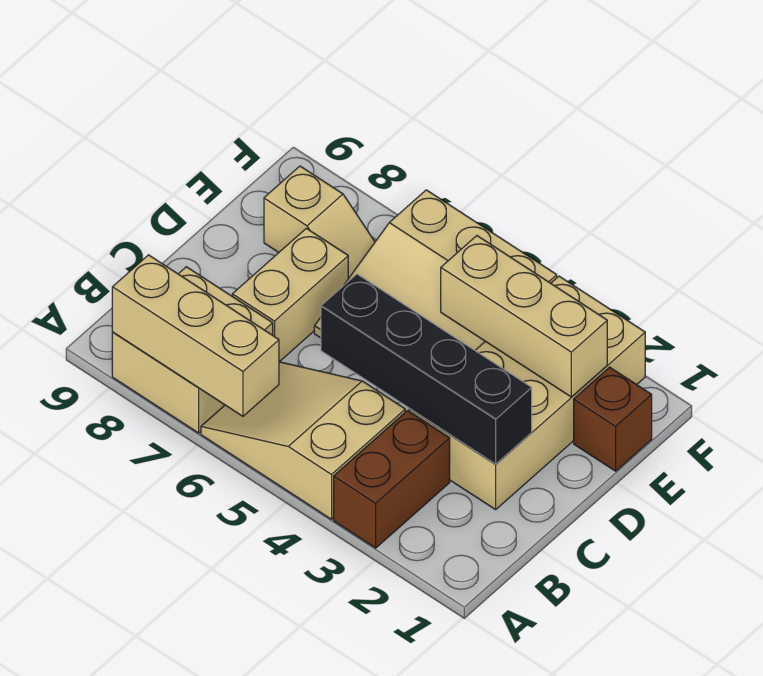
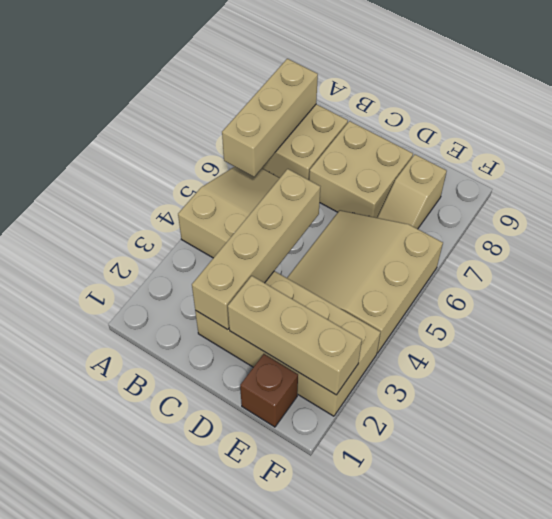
brown brick A3:B3 level 1 -> none
black brick C2:C5 level 2 -> tan brick C2:C5 level 2
tan brick C7:D7 level 1 -> tan brick C7:D8 level 1
tan brick E2:E4 level 2 -> tan brick D2:F2 level 2

